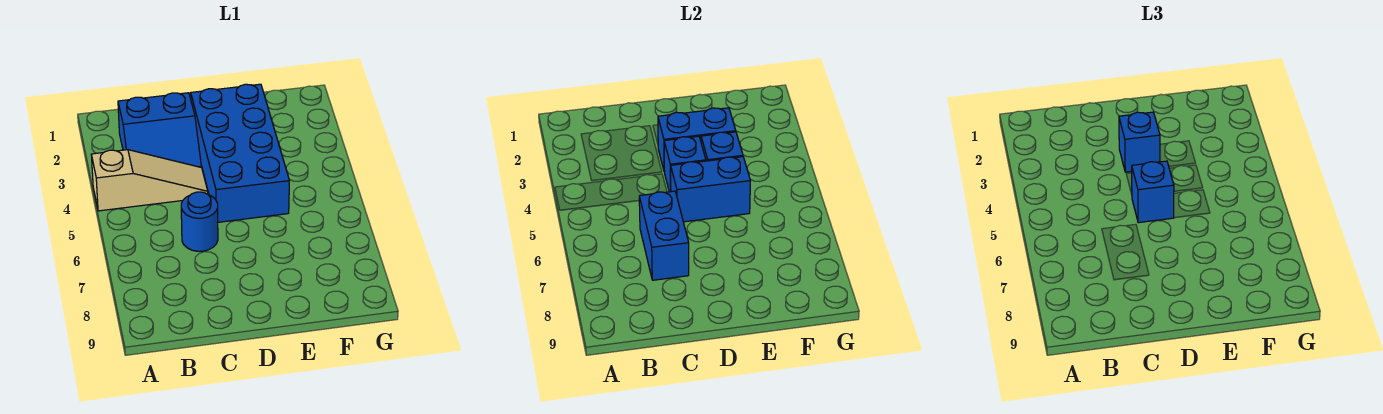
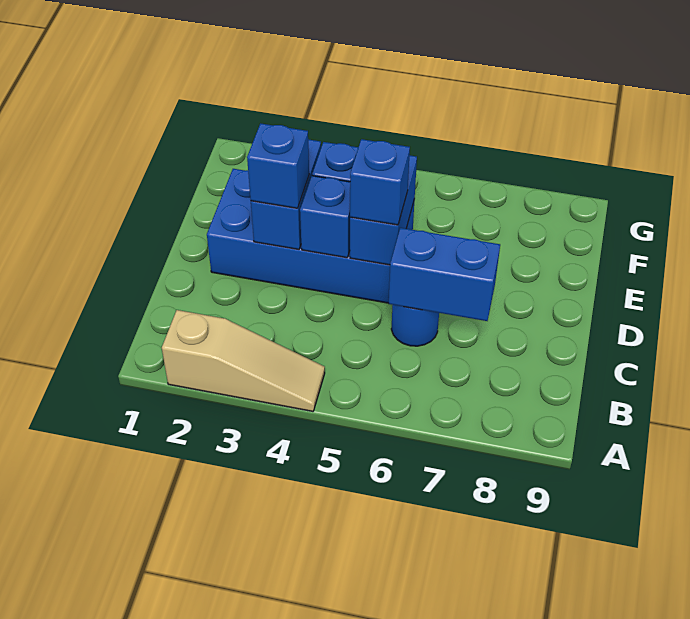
tan slope A4:C4 level 1 top A -> tan slope A2:A4 level 1 top 2
blue slope B2:C3 level 1 top 2 -> none

